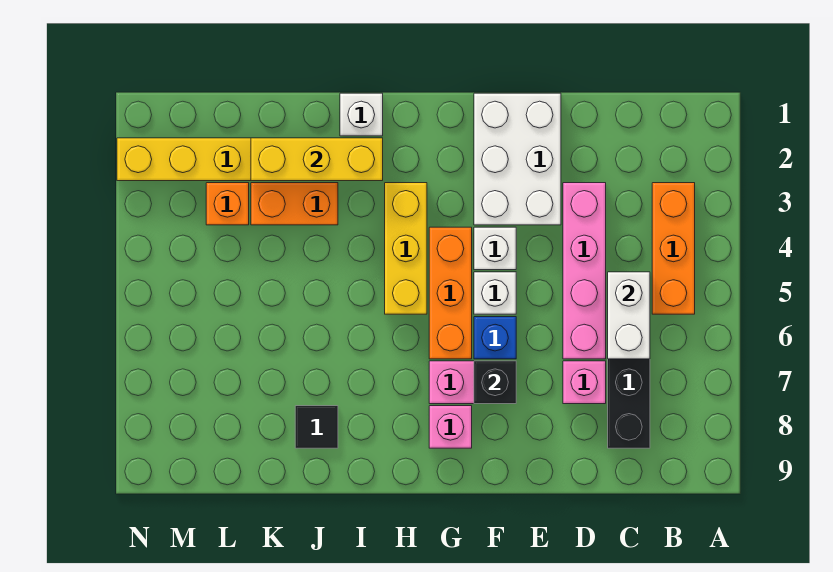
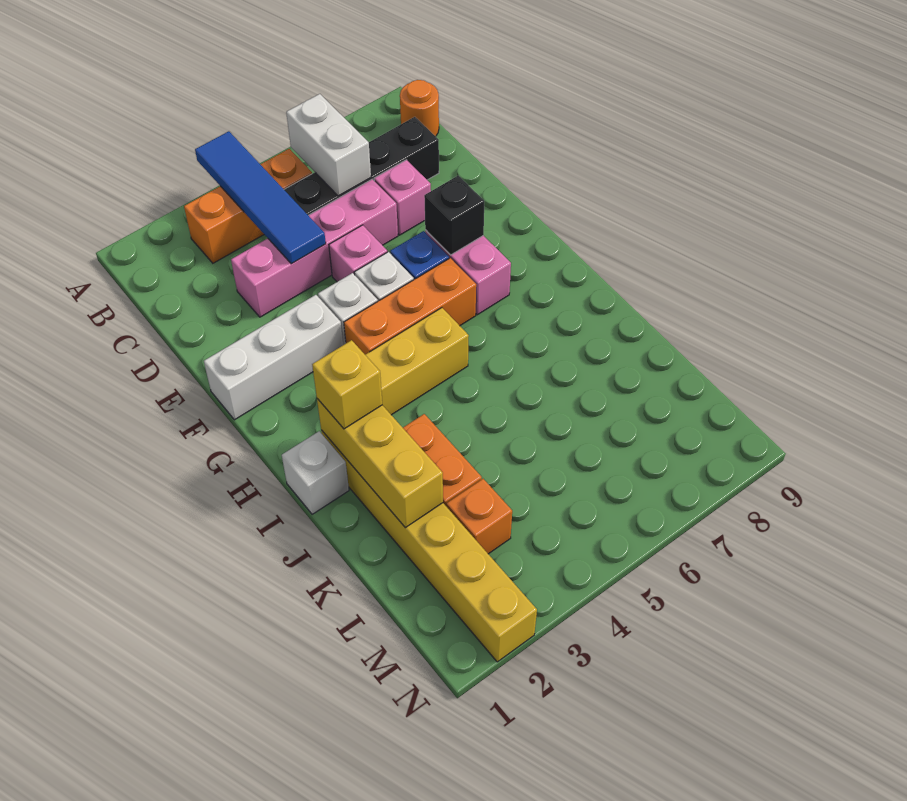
none -> blue tile A4:D4 level 2
none -> orange round brick B9 level 1
white brick C5:C6 level 2 -> white brick B6:C6 level 2
white brick E1:F3 level 1 -> white brick F1:F3 level 1
pink brick G8 level 1 -> pink brick E5 level 1
none -> yellow brick I2 level 3
black tile J8 level 1 -> none

